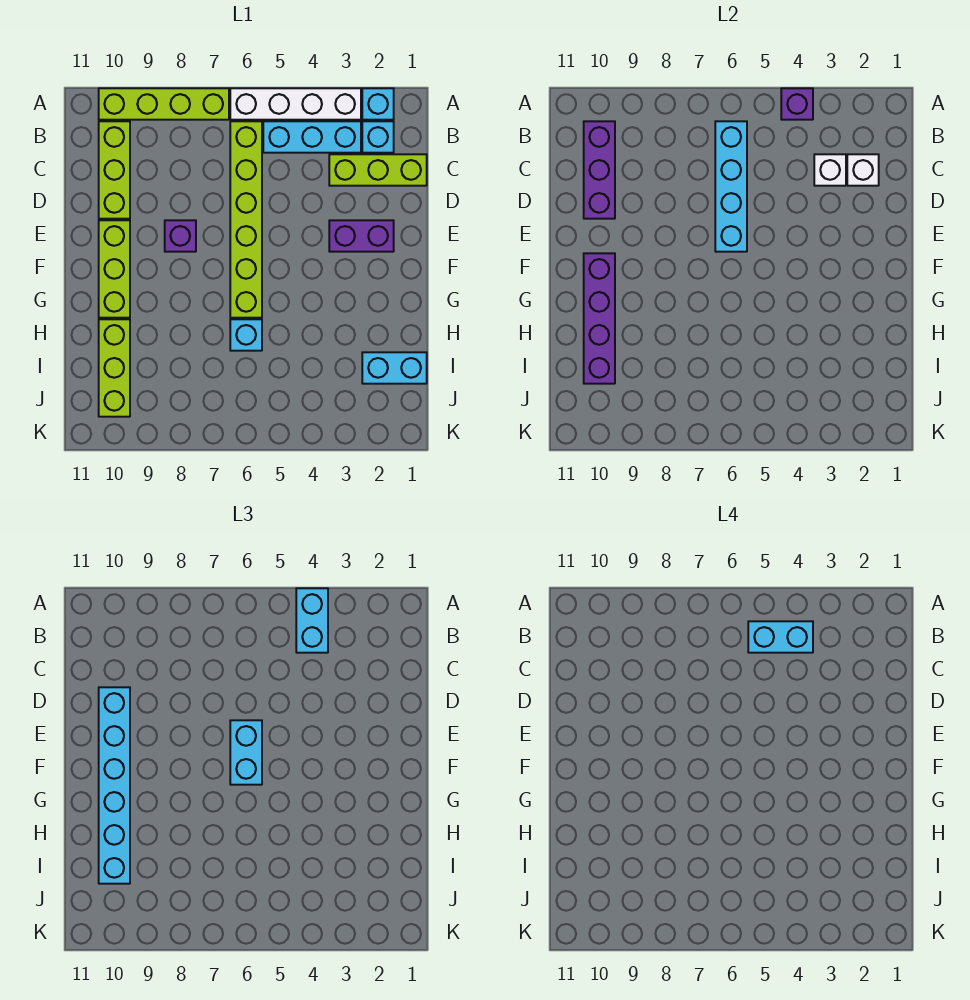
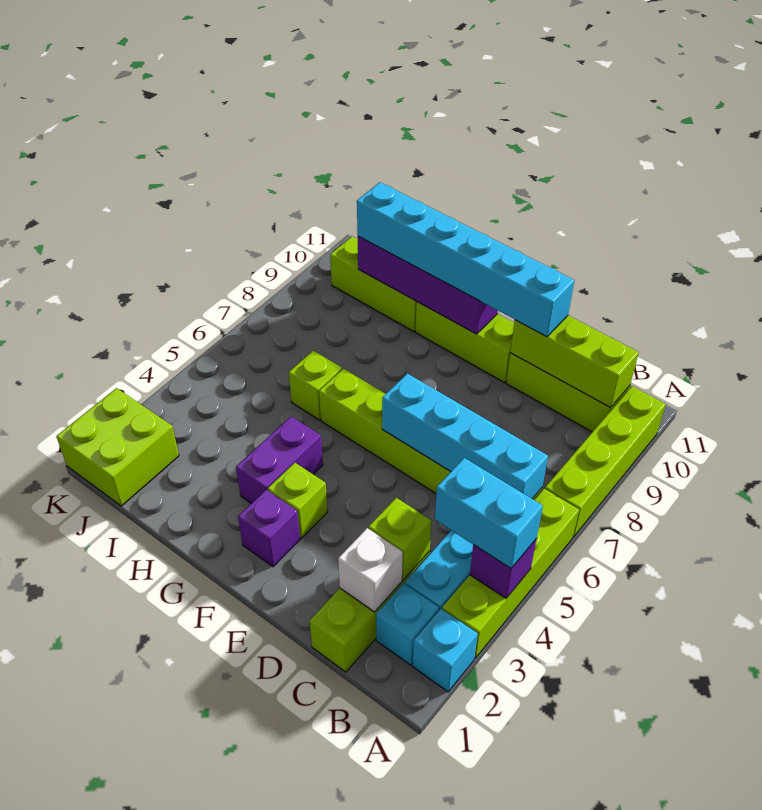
white brick A3:A6 level 1 -> lime brick A3:A6 level 1
cyan brick B4:B5 level 4 -> none
purple brick B10:D10 level 2 -> lime brick B10:D10 level 2
white brick C3 level 2 -> lime brick C3 level 2
purple brick E2:E3 level 1 -> purple brick G3:G4 level 1
cyan brick E6:F6 level 3 -> none
purple brick E8 level 1 -> purple brick F2 level 1
none -> lime brick F3 level 1
cyan brick H6 level 1 -> lime brick H6 level 1
cyan brick I1:I2 level 1 -> none
none -> lime brick J1:K2 level 1

